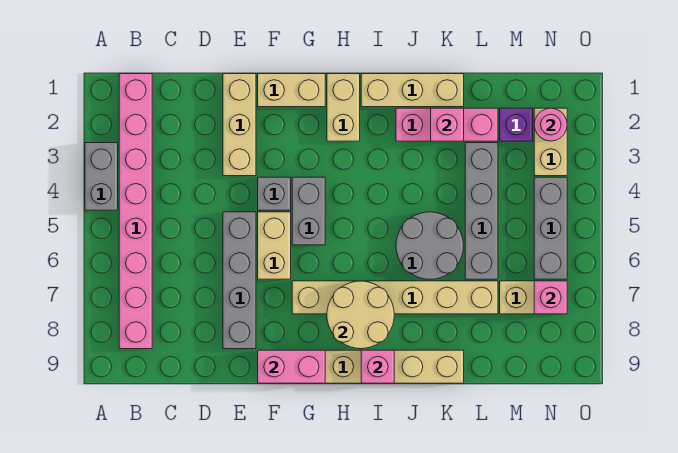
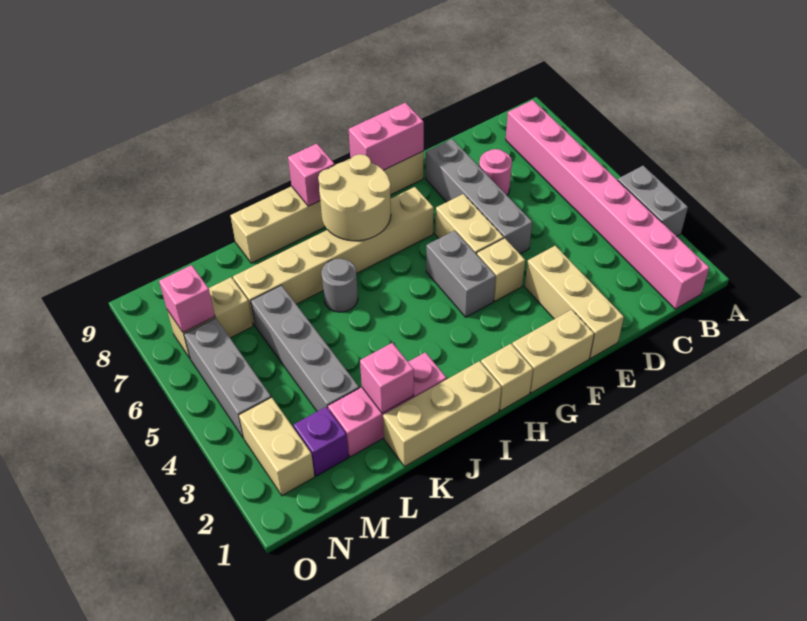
grey brick F4 level 1 -> tan brick F4 level 1
tan brick H1:H2 level 1 -> tan brick H1 level 1
grey round brick J5:K6 level 1 -> grey round brick J6 level 1
pink round brick N2 level 2 -> pink round brick D7 level 1

